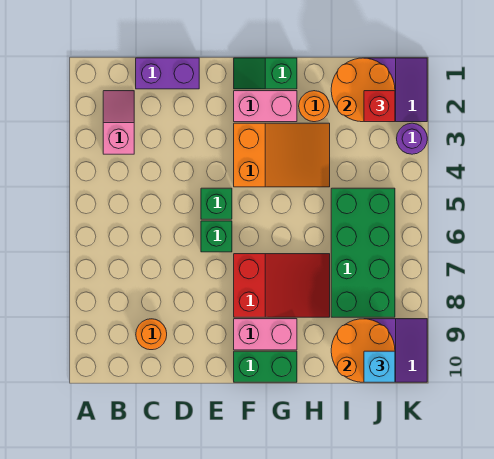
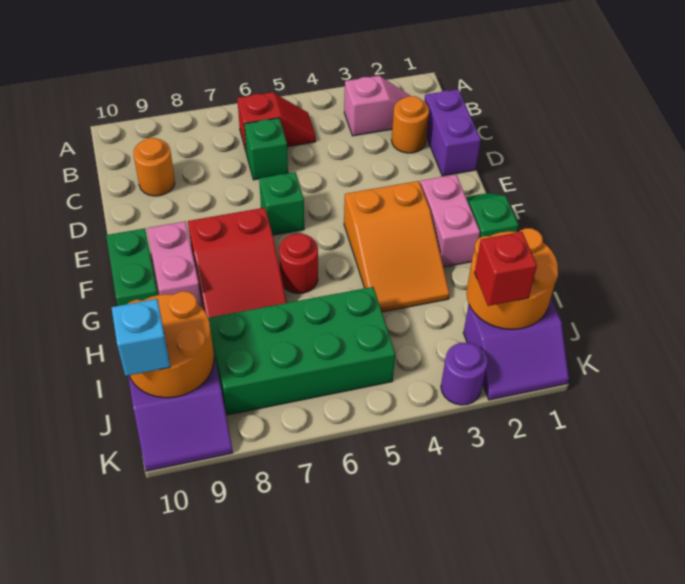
none -> red slope B5:B6 level 1 top 6
green brick E5 level 1 -> green brick C6 level 1
none -> red round brick G6 level 1
orange round brick H2 level 1 -> orange round brick C2 level 1

